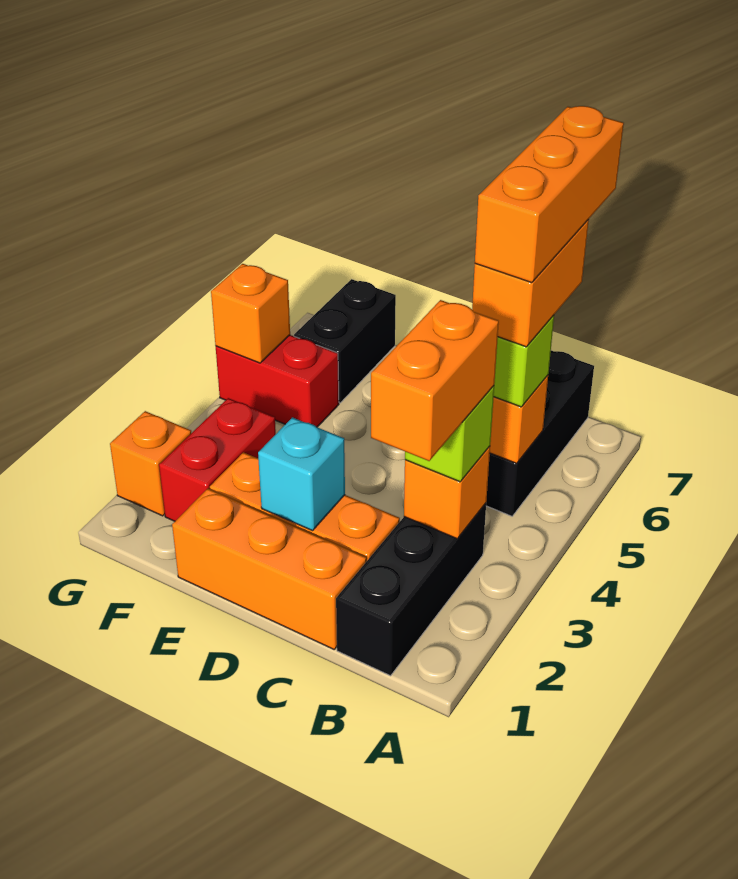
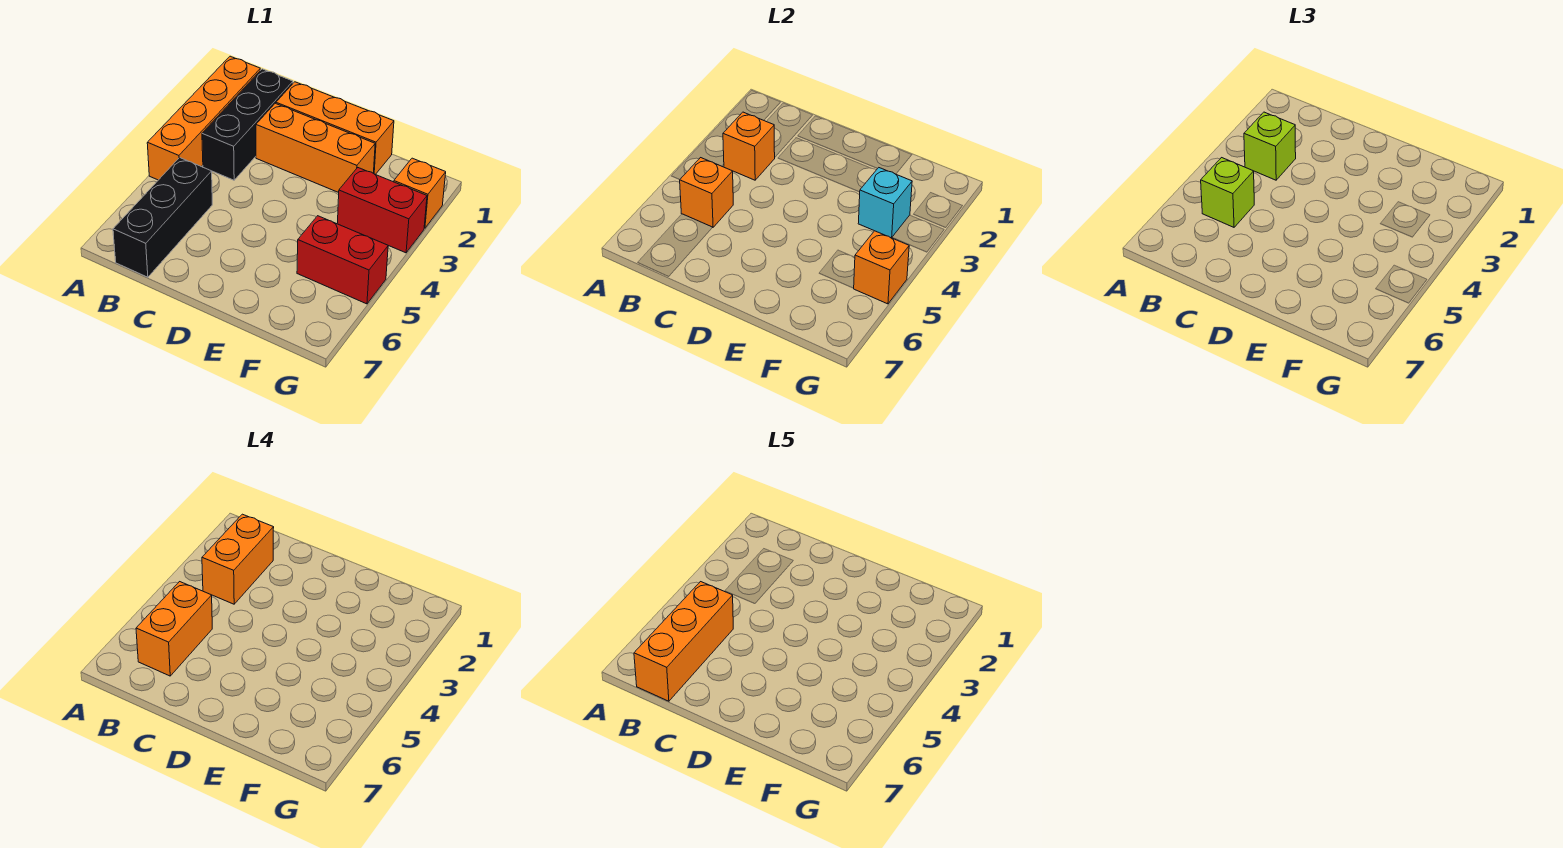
none -> orange brick A1:A4 level 1
cyan brick D2 level 2 -> cyan brick F3 level 2
red brick F2:F3 level 1 -> red brick F3:G3 level 1
black brick F6:F7 level 1 -> none

